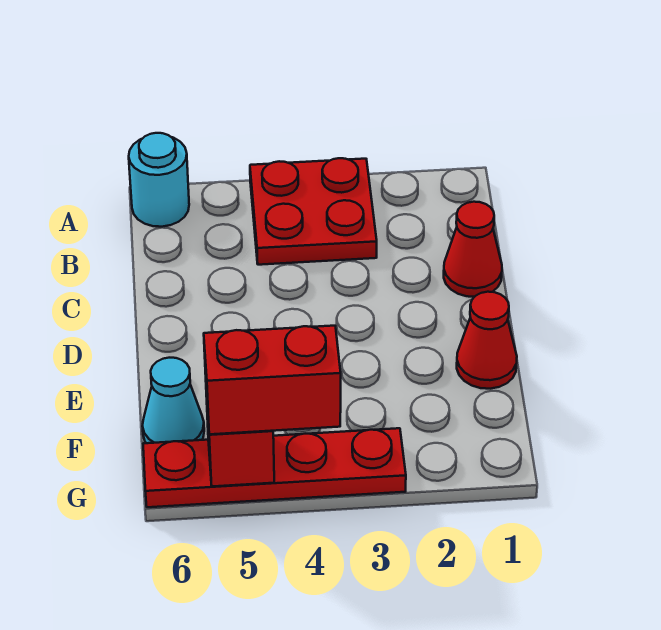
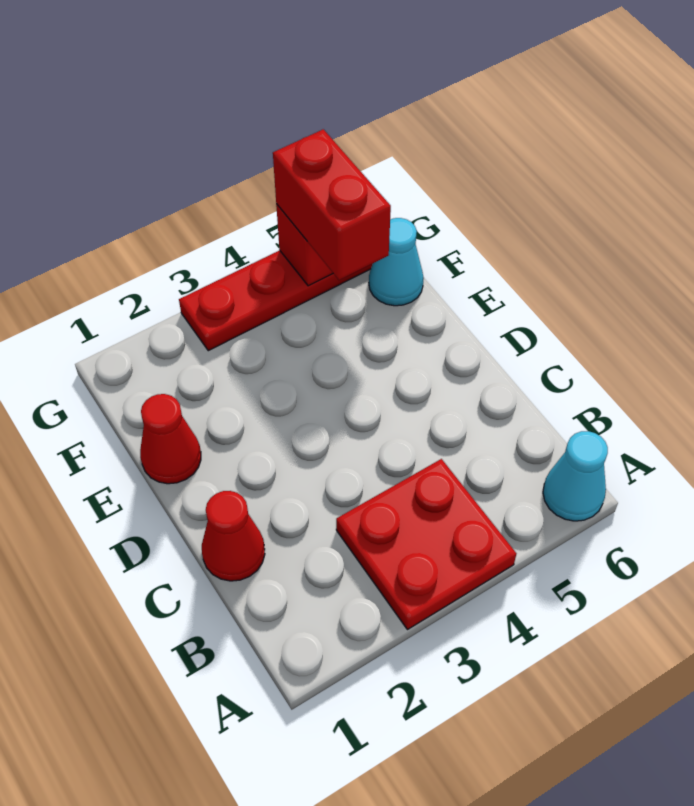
cyan round brick A6 level 1 -> cyan cone A6 level 1
red brick G4:G5 level 3 -> red brick F5:G5 level 3

